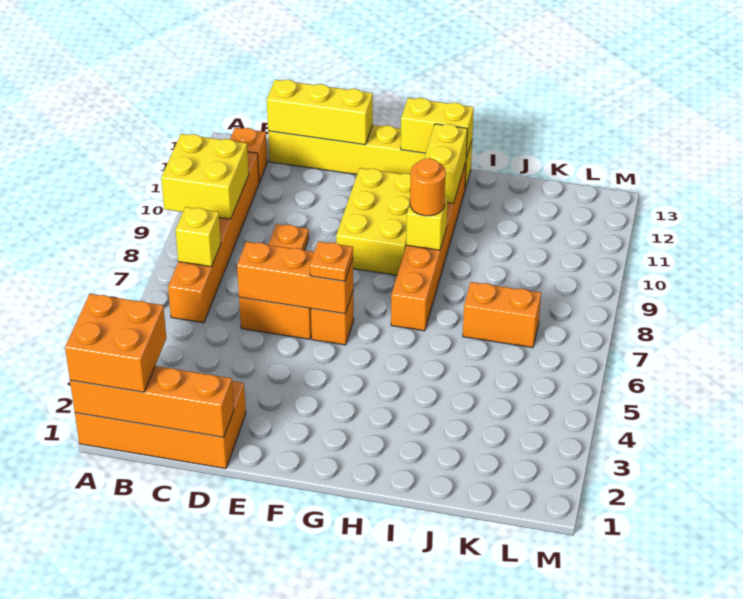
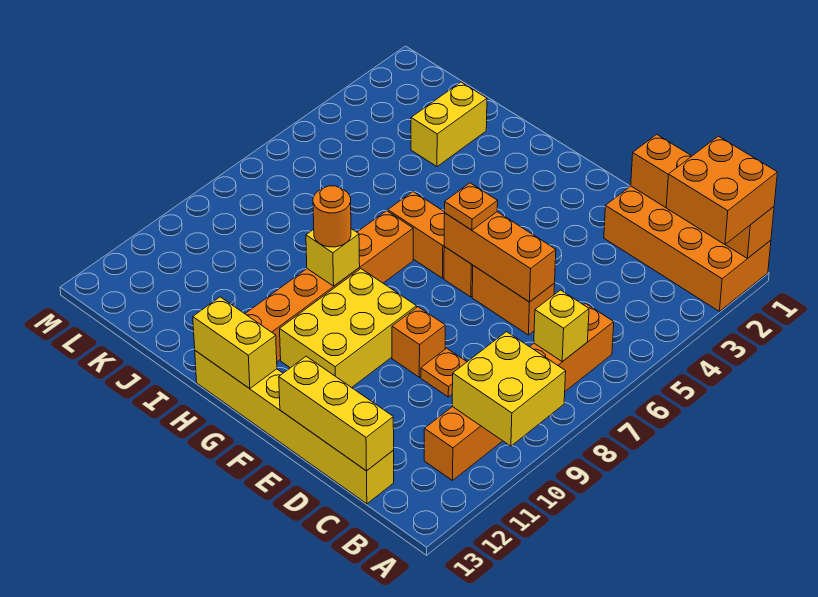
orange brick B12 level 1 -> orange brick E9 level 1
yellow brick H11:H12 level 2 -> yellow brick J2:J3 level 1
orange brick J7:K7 level 1 -> orange brick G6:H6 level 1

